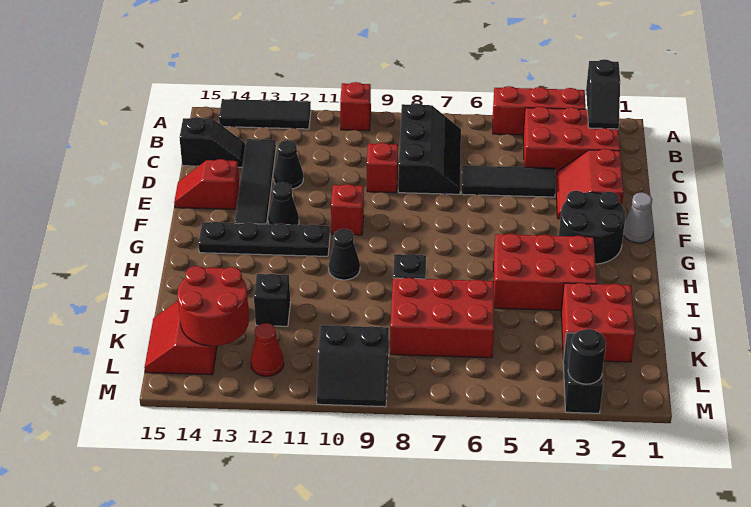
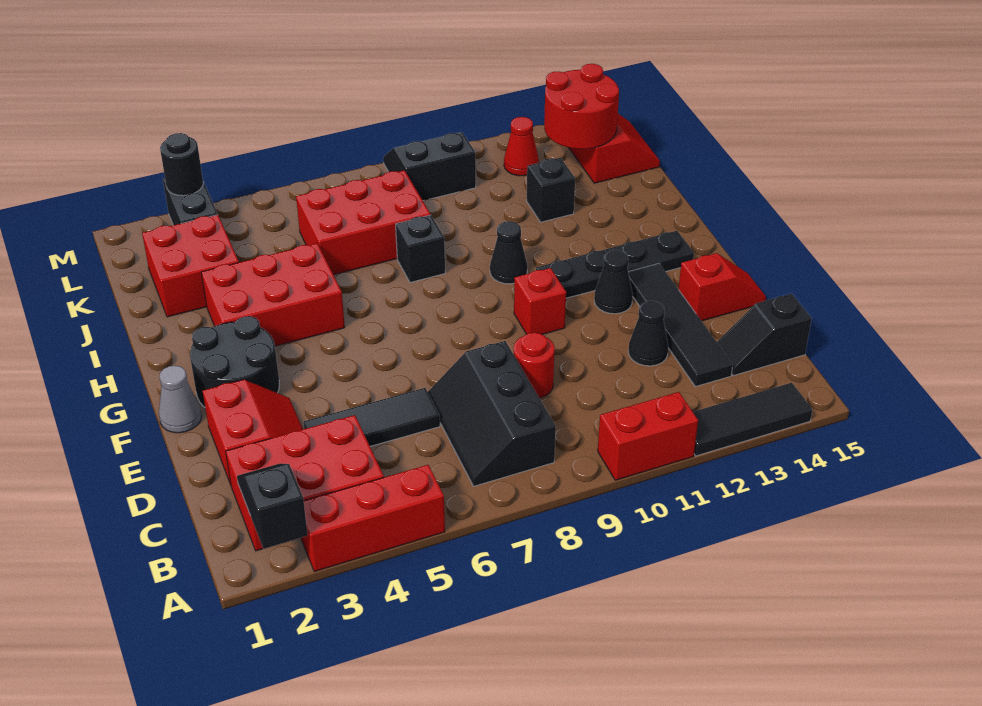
red brick A10 level 1 -> red brick A10:A11 level 1
red brick D9 level 1 -> red round brick D9 level 1

